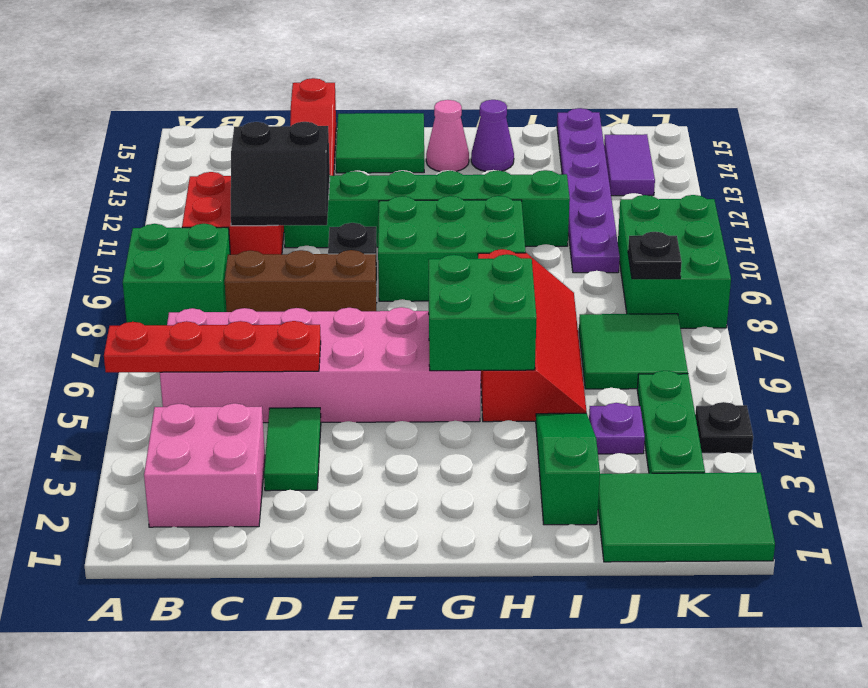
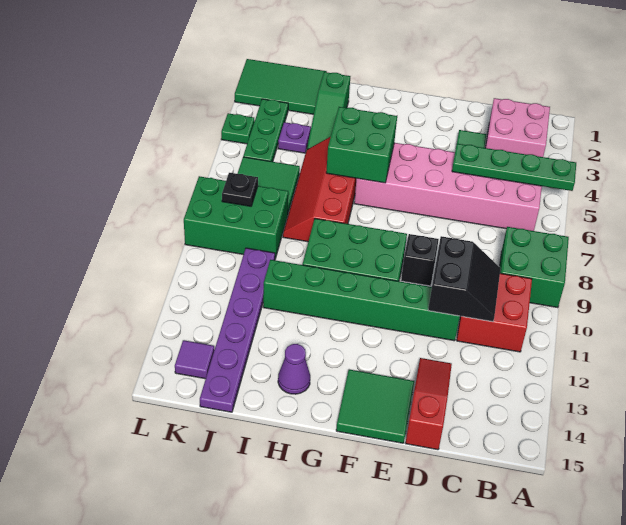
red plate A5:D5 level 2 -> green plate A5:D5 level 2
brown brick C8:E8 level 1 -> none
black slope C10:D11 level 2 top 11 -> black slope C10:D11 level 2 top D
pink cone G14 level 1 -> none
green brick K8:L10 level 1 -> green brick J8:L9 level 1
purple tile K13:K14 level 1 -> purple tile K14 level 1
black plate L4 level 1 -> green plate L4 level 1

